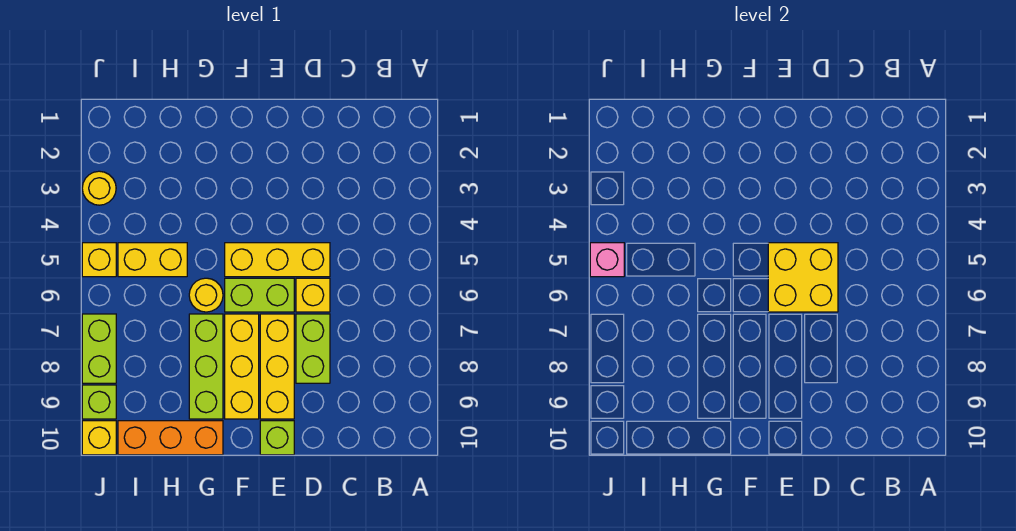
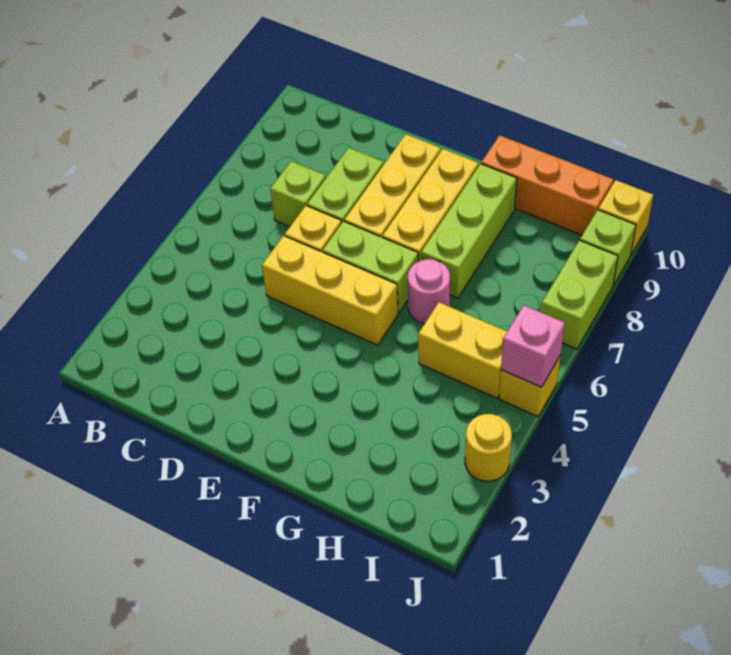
yellow brick D5:E6 level 2 -> none
lime brick E10 level 1 -> lime brick C7 level 1
yellow round brick G6 level 1 -> pink round brick G6 level 1

